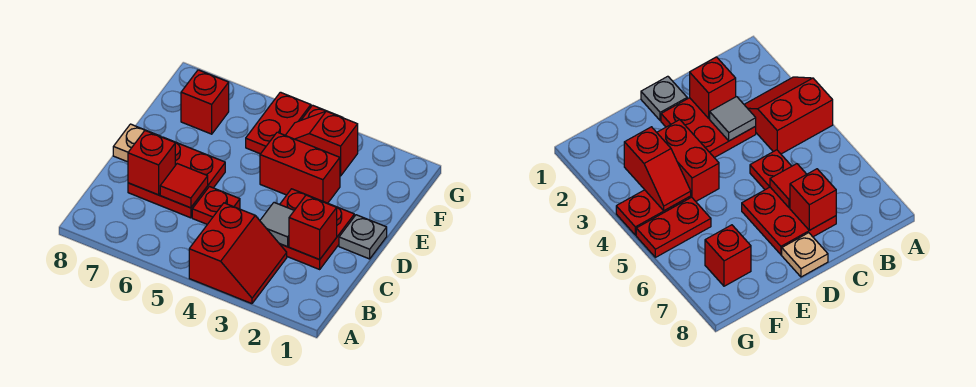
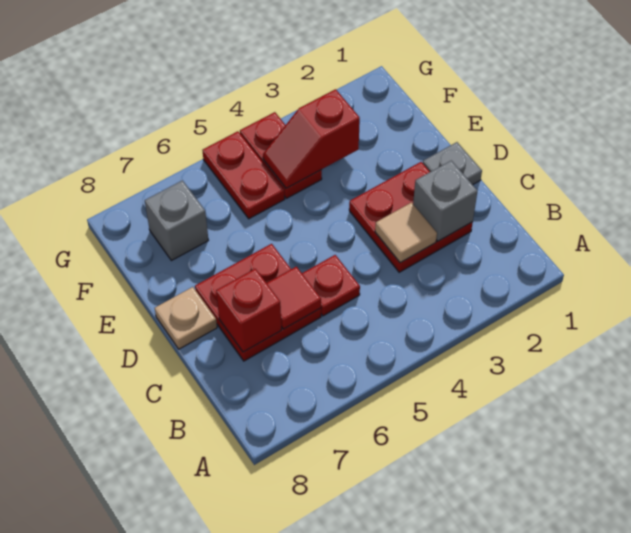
red slope A3:B4 level 1 top 4 -> none
red brick C2 level 2 -> grey brick C2 level 2
grey tile C3 level 2 -> tan tile C3 level 2
red brick E3:E4 level 1 -> none
red brick F7 level 1 -> grey brick F7 level 1

